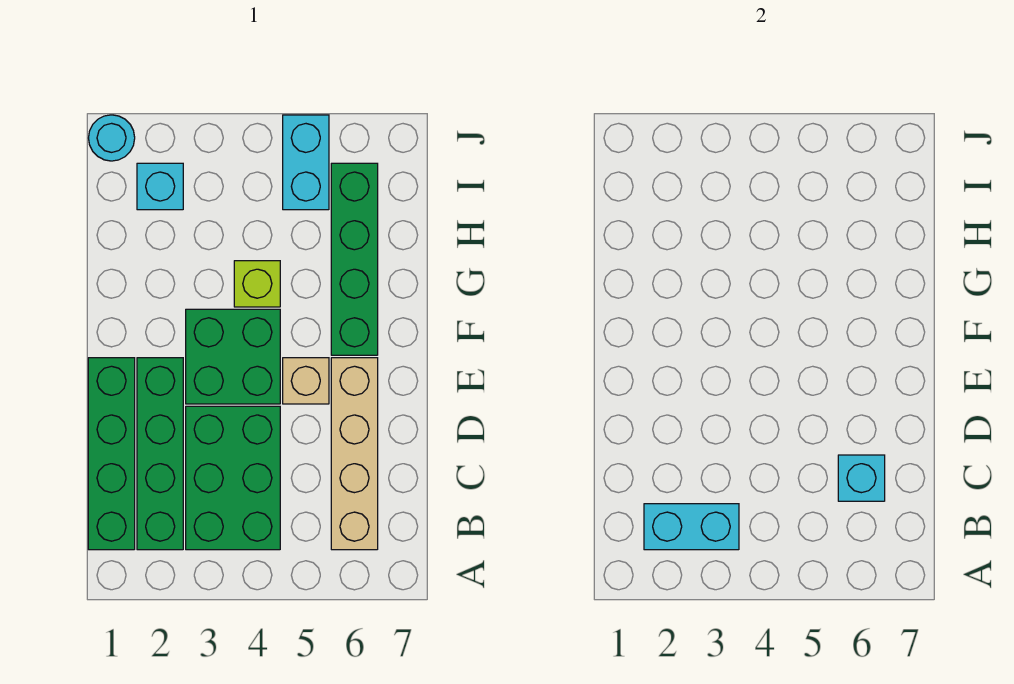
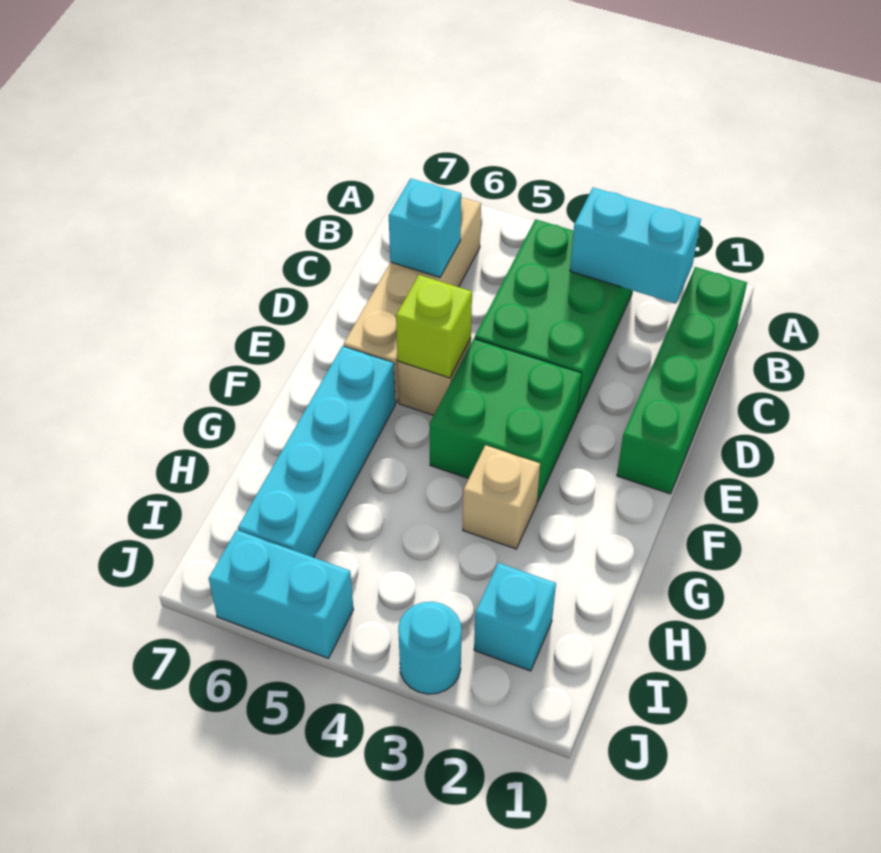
green brick B2:E2 level 1 -> none
green brick F6:I6 level 1 -> cyan brick F6:I6 level 1
none -> tan brick G3 level 1
lime brick G4 level 1 -> lime brick E5 level 2
cyan brick I5:J5 level 1 -> cyan brick J5:J6 level 1
cyan round brick J1 level 1 -> cyan round brick J3 level 1

